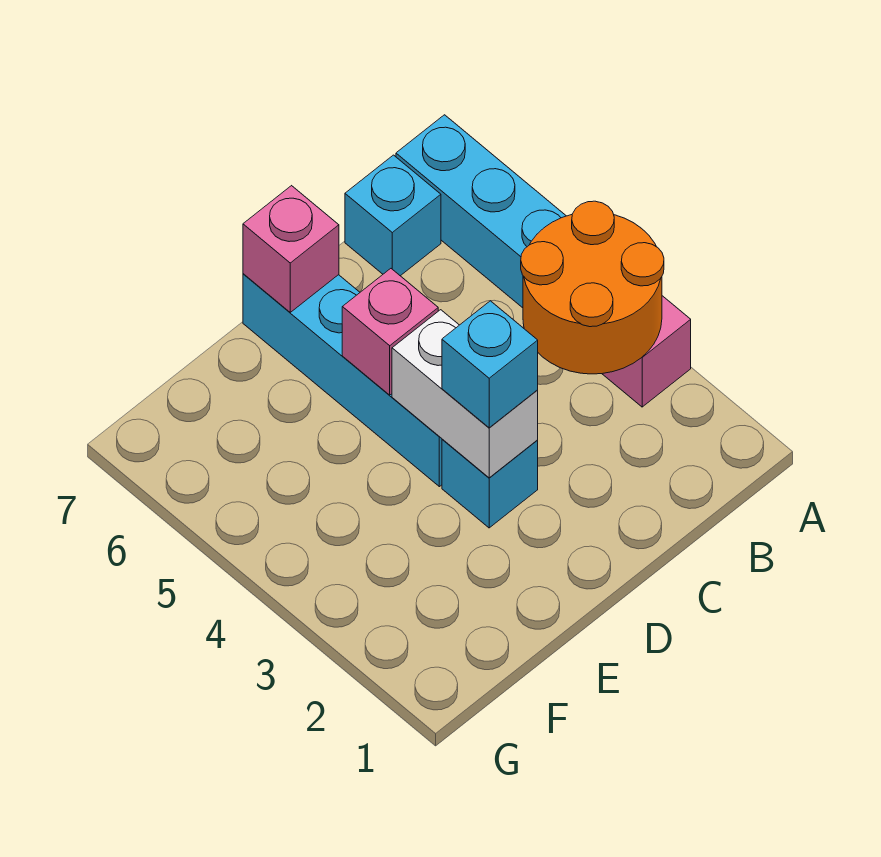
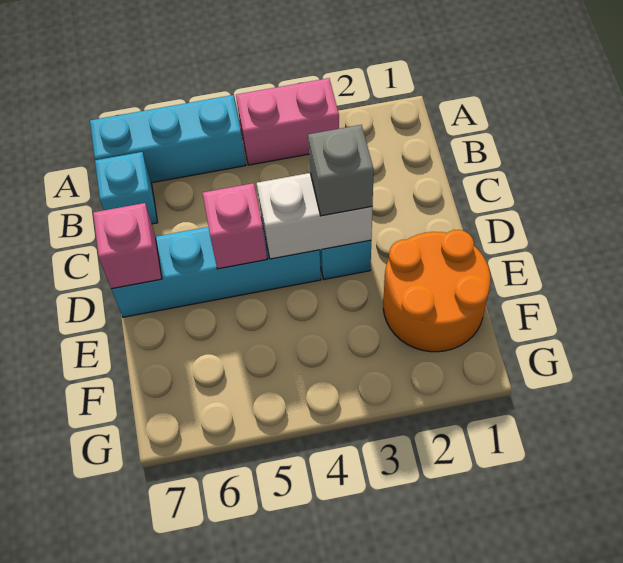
orange round brick A3:B4 level 2 -> orange round brick E1:F2 level 1
cyan brick D3 level 3 -> grey brick D3 level 3

